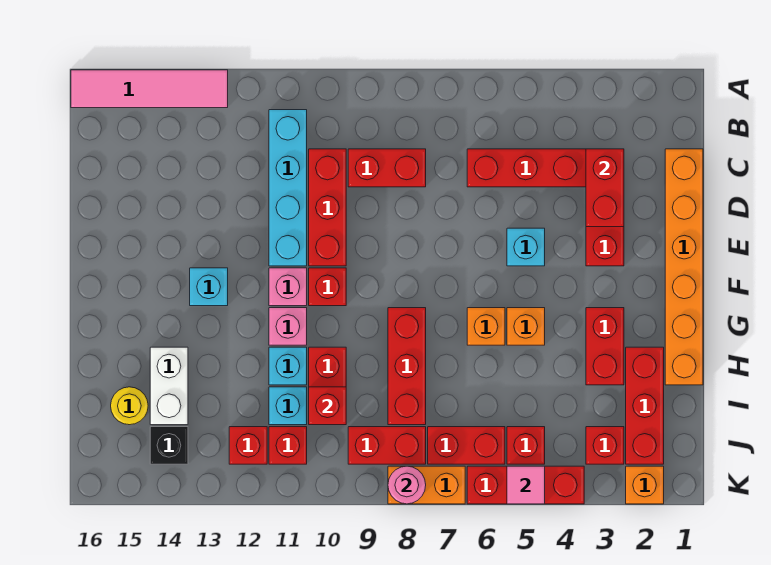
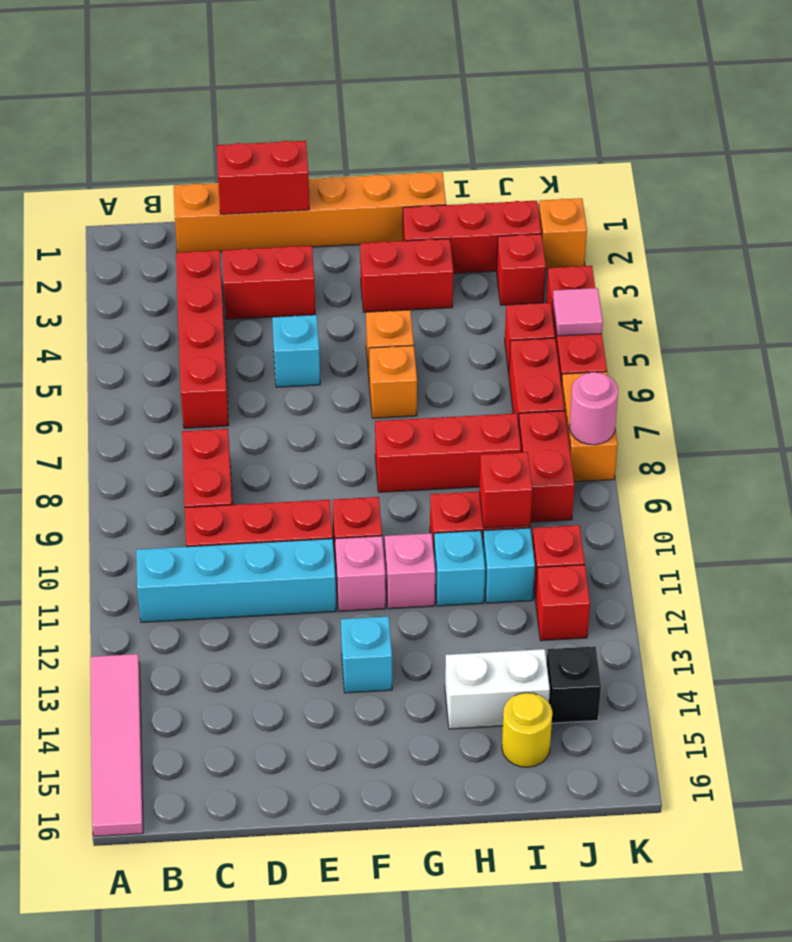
red brick C3:D3 level 2 -> red brick D1:E1 level 2

